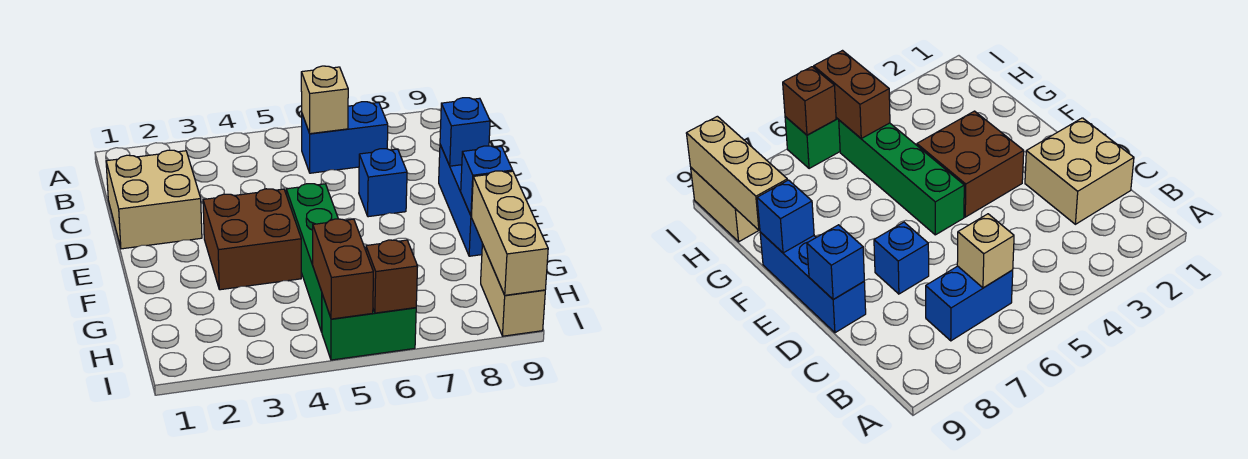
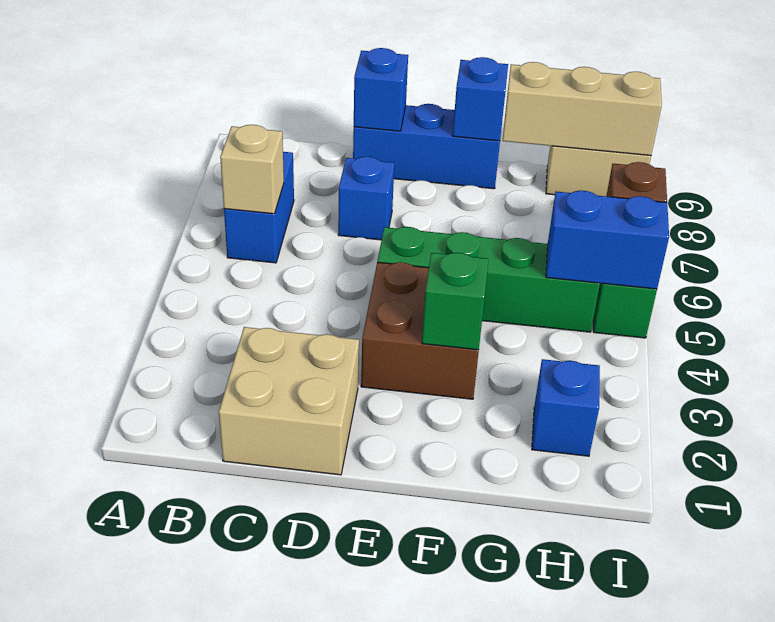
none -> green brick F3 level 2
none -> blue brick H2 level 1
brown brick H5:I5 level 2 -> blue brick H5:I5 level 2

